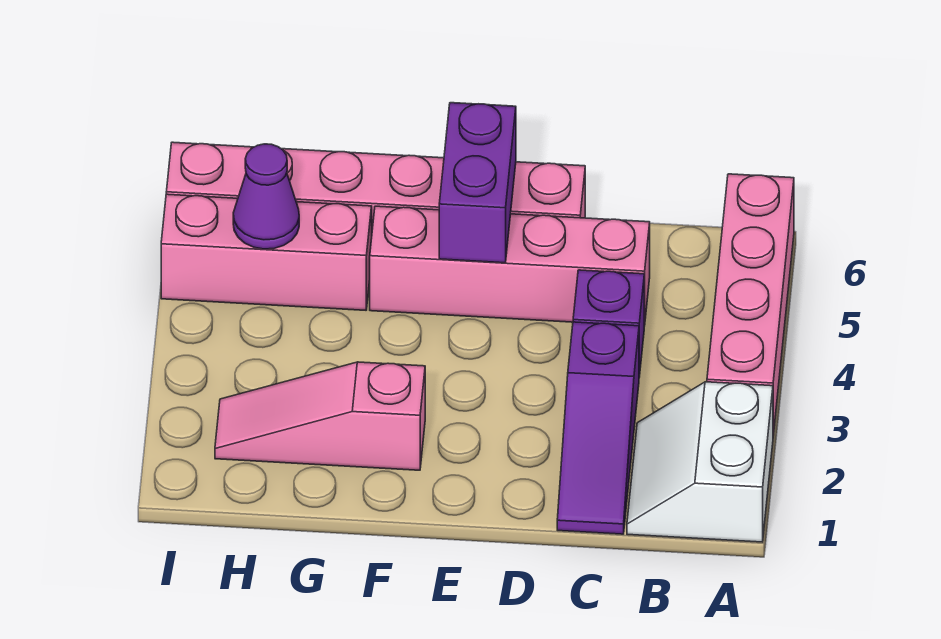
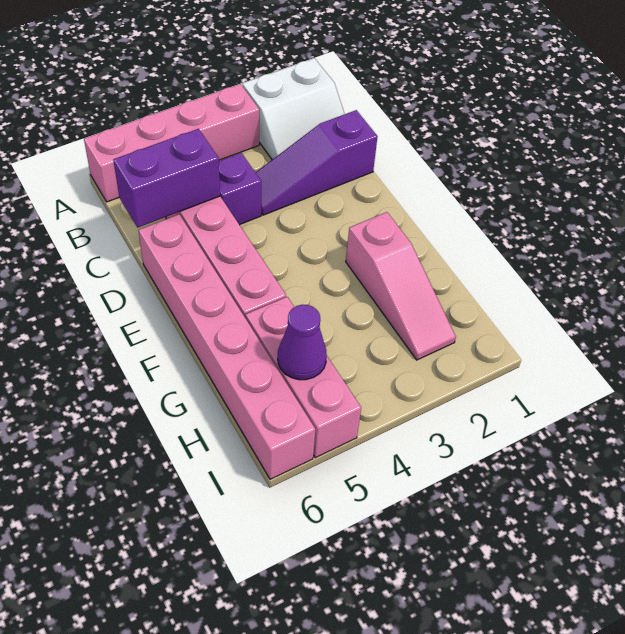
purple slope C1:C3 level 1 top 3 -> purple slope C1:C3 level 1 top 1
purple brick E5:E6 level 2 -> purple brick C5:C6 level 2

